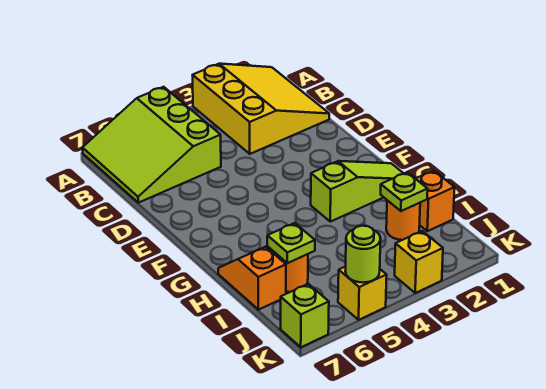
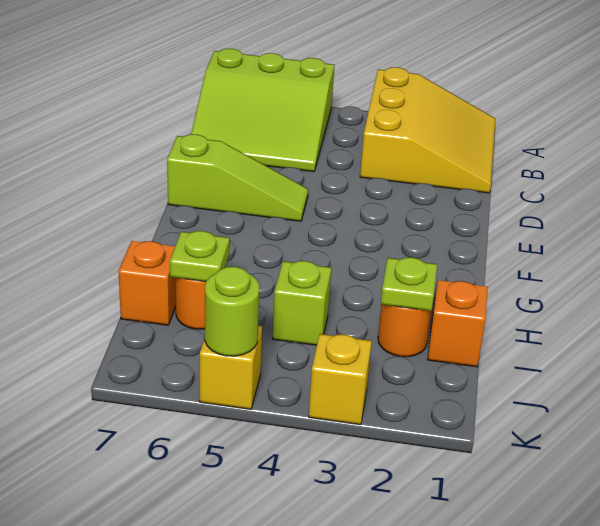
lime slope A5:C7 level 1 top 5 -> lime slope A5:C7 level 1 top A
lime slope G1:G3 level 1 top 3 -> lime slope E5:E7 level 1 top 7
lime brick K7 level 1 -> lime brick I4 level 1

